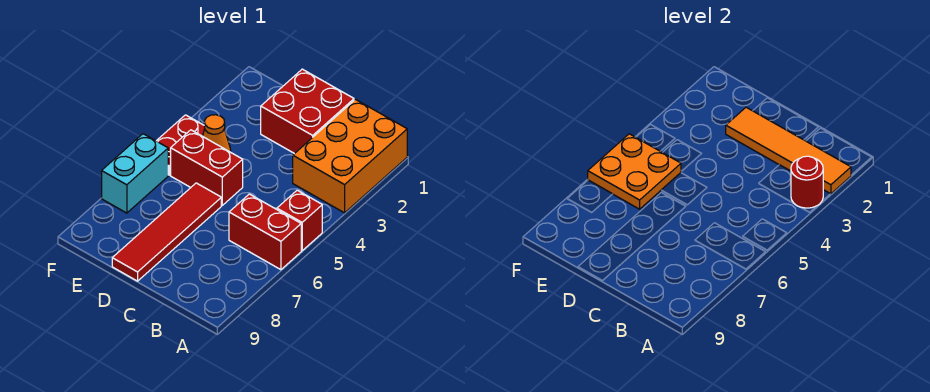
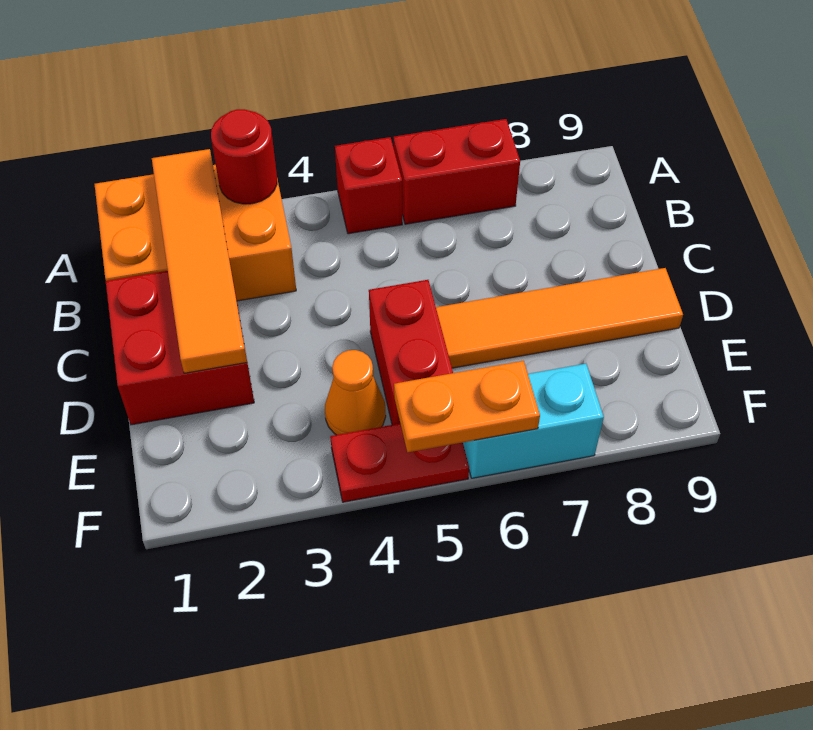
red brick A6:B6 level 1 -> red brick A6:A7 level 1
red tile D6:D9 level 1 -> orange tile D6:D9 level 1
orange plate E5:F6 level 2 -> orange plate F5:F6 level 2

